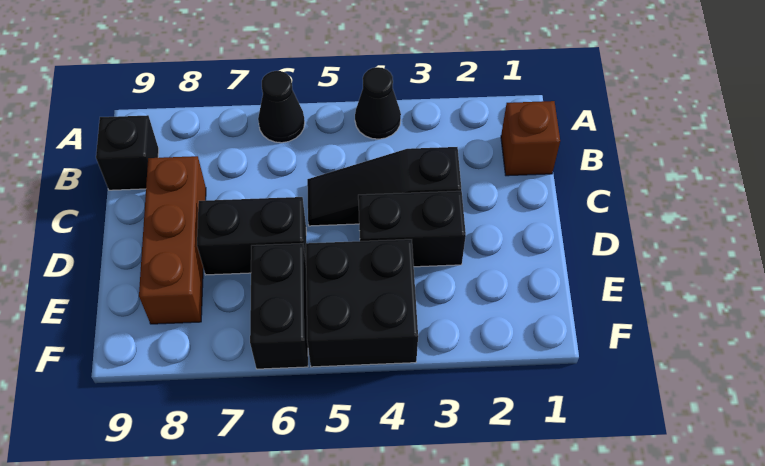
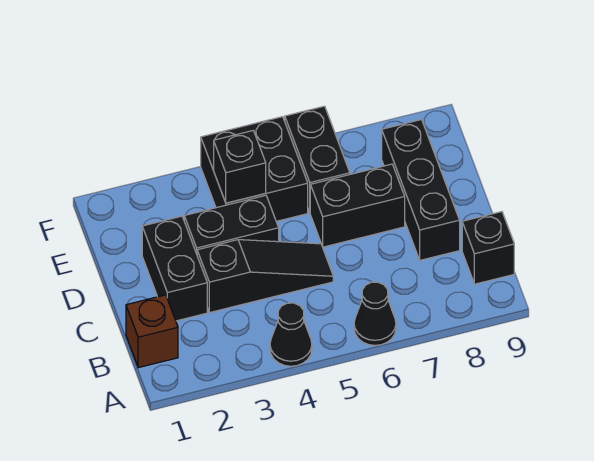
none -> black brick C2:D2 level 1
brown brick C8:E8 level 1 -> black brick C8:E8 level 1
none -> black brick E4 level 2

